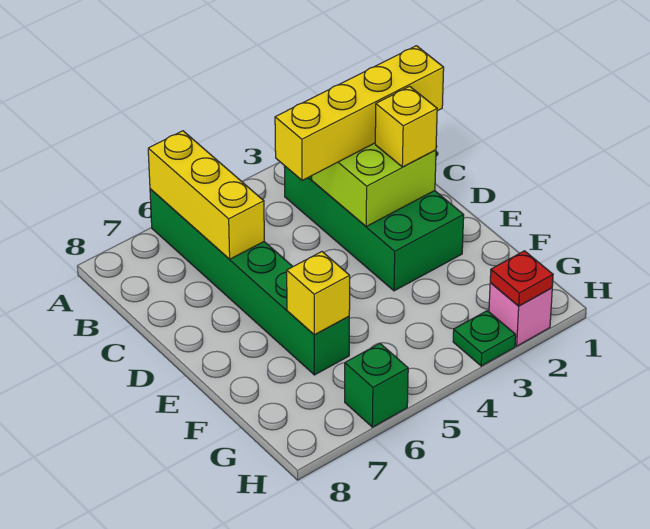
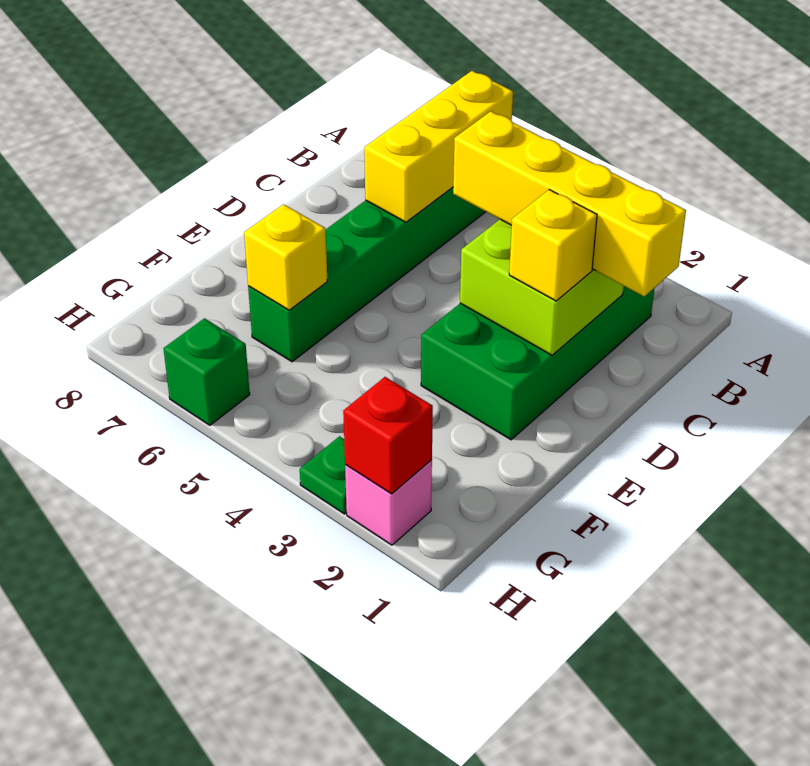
red plate H2 level 2 -> red brick H2 level 2

